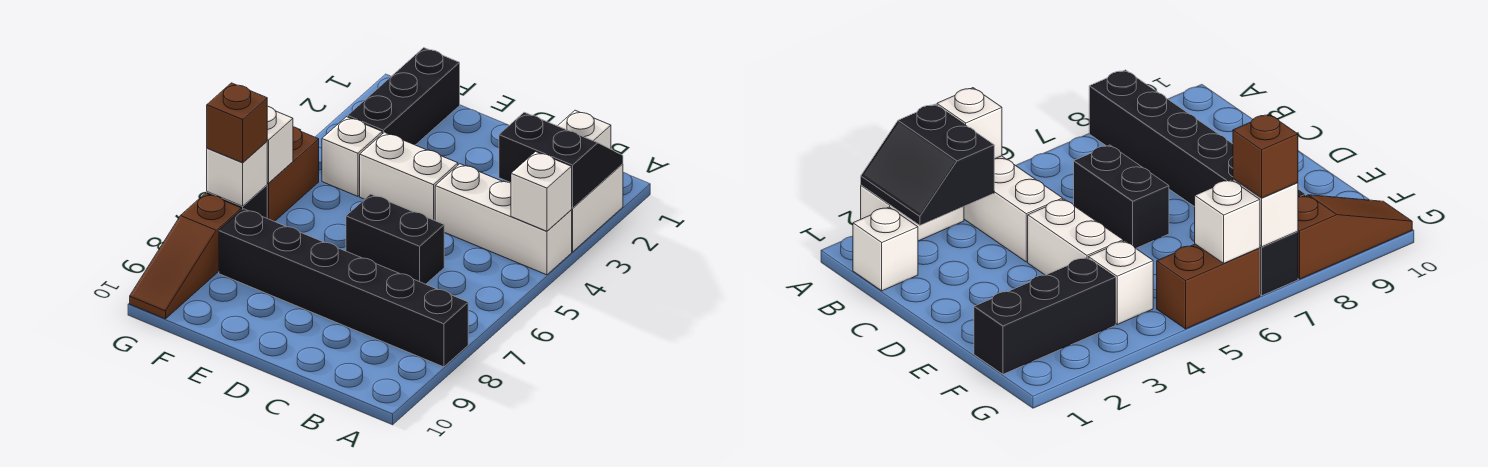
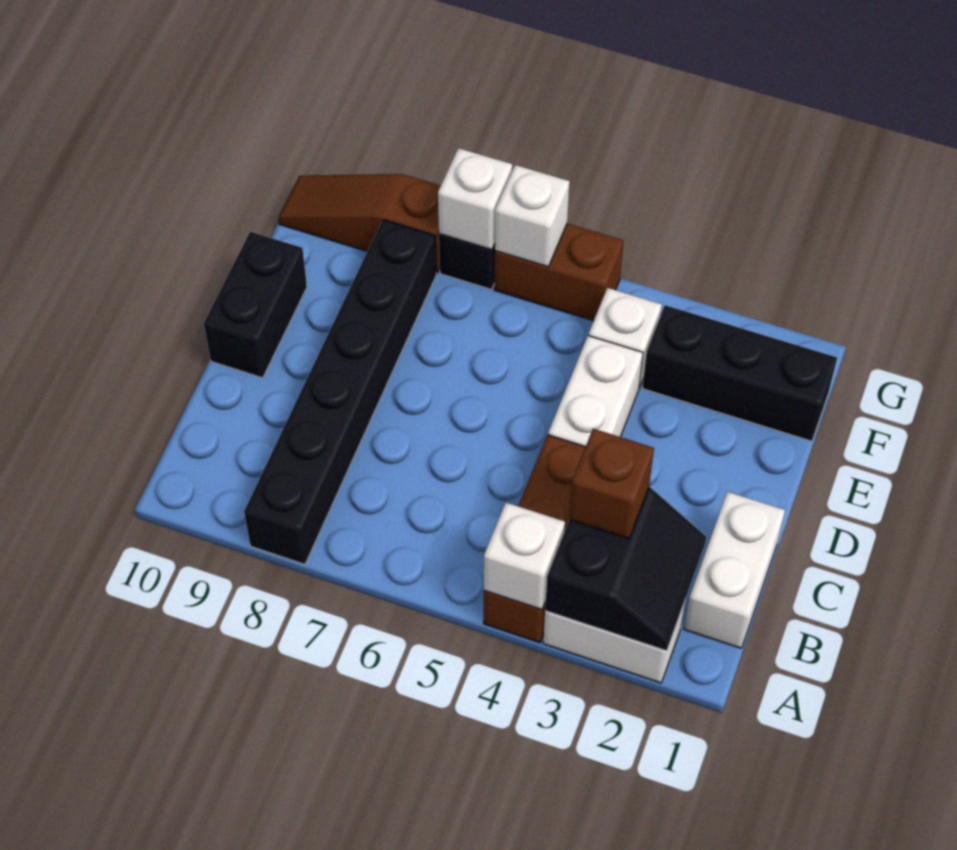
white brick A4:C4 level 1 -> brown brick A4:C4 level 1
white brick B1 level 1 -> white brick B1:C1 level 1
black brick C6:D6 level 1 -> black brick D10:E10 level 1
brown brick G7 level 3 -> brown brick B3 level 3

